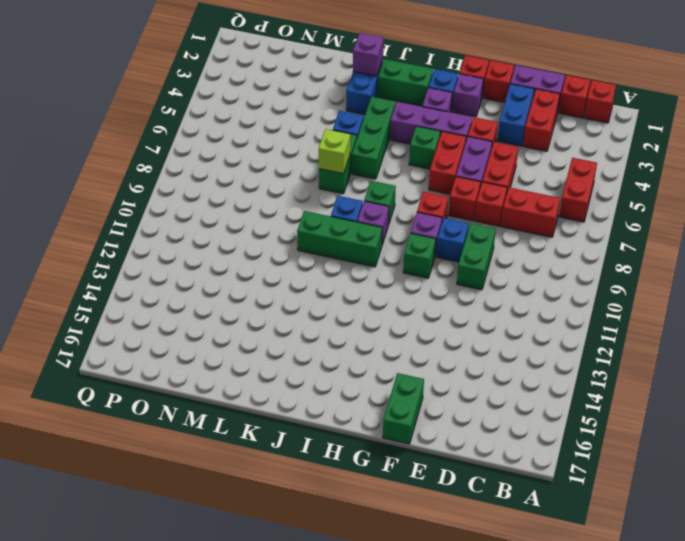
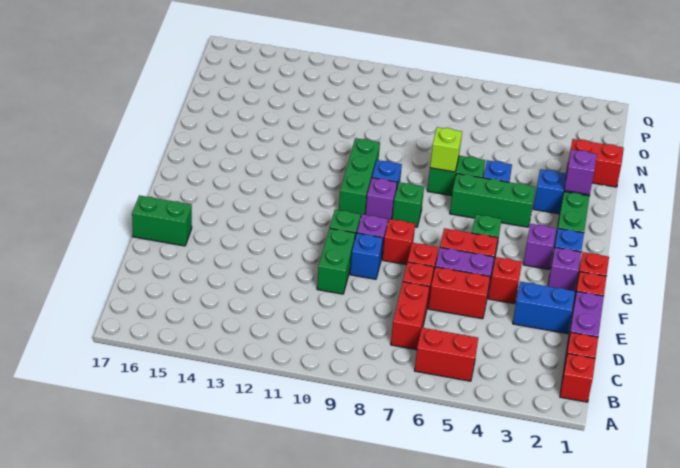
red brick D2:D3 level 1 -> red brick M1:M2 level 1
green brick E9:E10 level 1 -> green brick E10:F10 level 1
purple brick G4:I4 level 1 -> none

